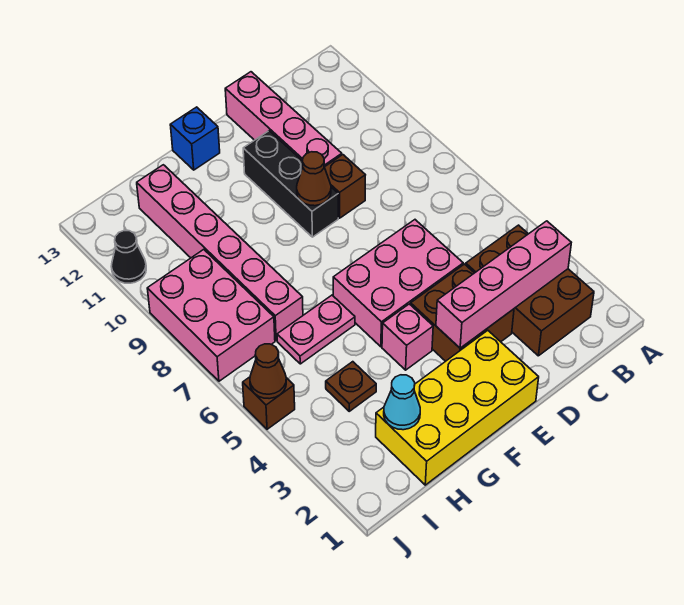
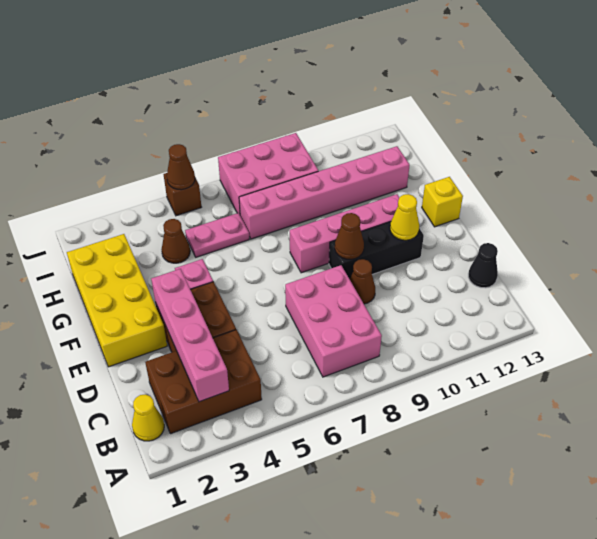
none -> yellow cone B1 level 1
pink brick D5:F6 level 1 -> pink brick B7:D8 level 1
brown brick D9 level 1 -> brown cone D9 level 1
pink brick D10:D13 level 1 -> pink brick F8:F11 level 1
none -> yellow cone E11 level 2
blue brick F13 level 1 -> yellow brick F13 level 1
pink plate G6:H6 level 1 -> pink plate H5:H6 level 1
cyan cone H2 level 2 -> none
brown plate H4 level 1 -> brown cone H4 level 1
black cone J11 level 1 -> black cone C13 level 1

